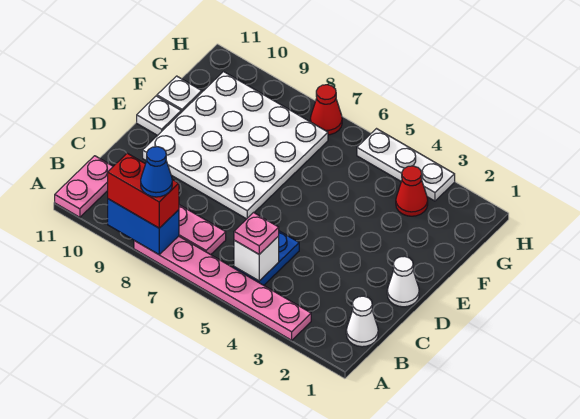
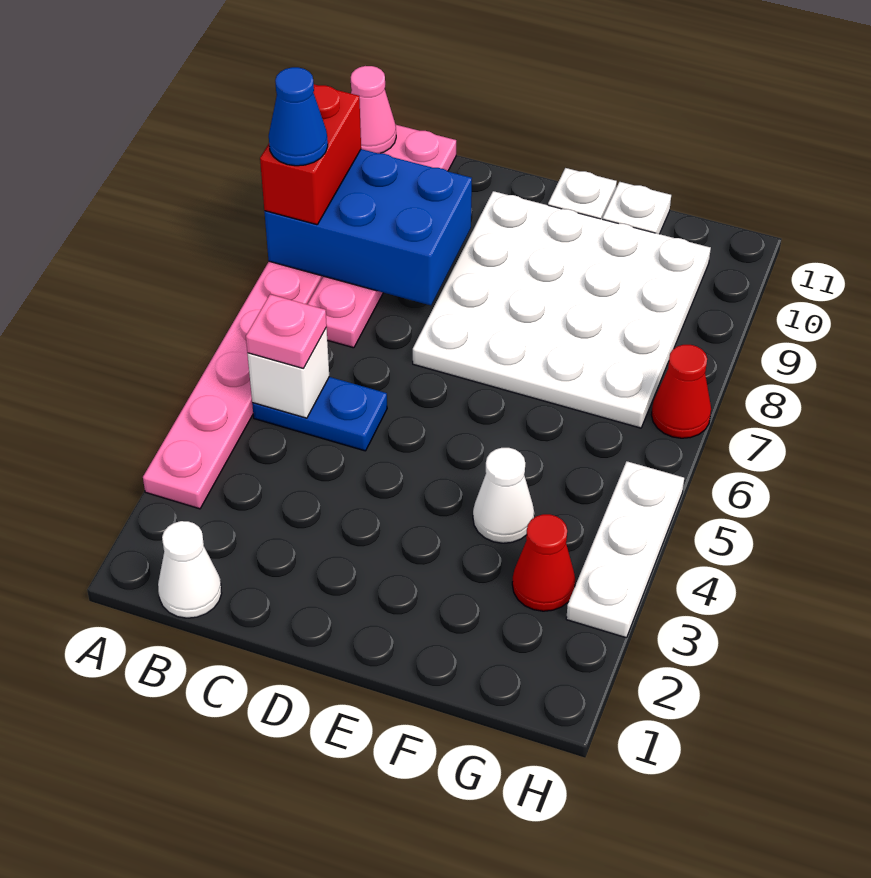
blue brick A8:A9 level 2 -> blue brick A8:C9 level 2
none -> pink cone A11 level 2
white cone D1 level 1 -> white cone F4 level 1

